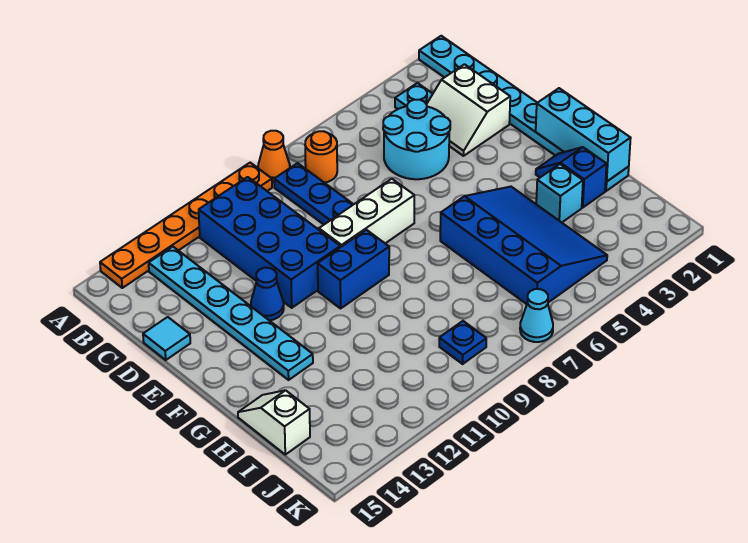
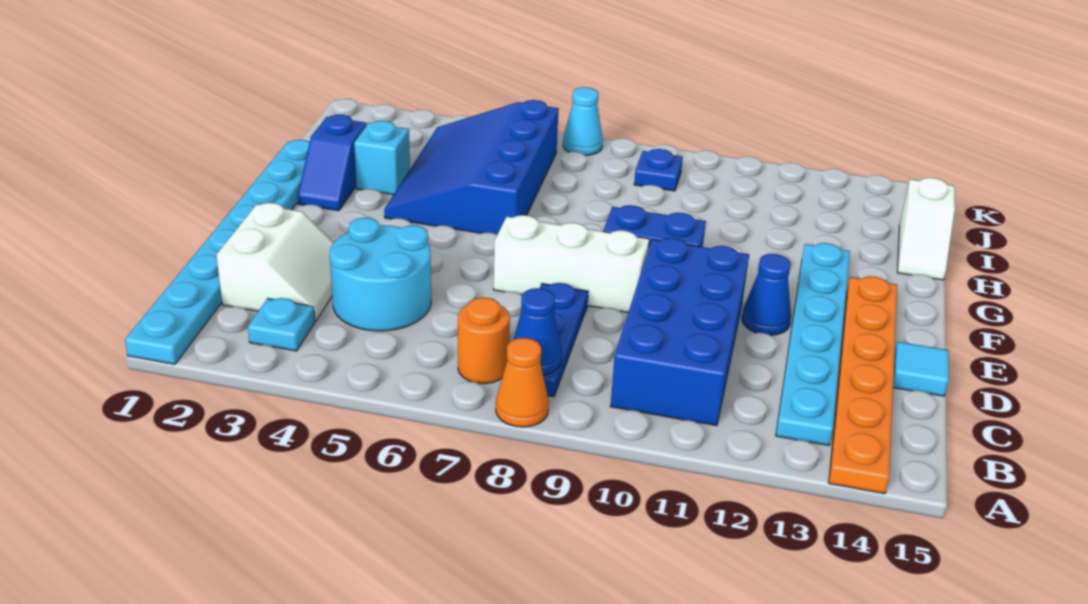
orange plate A9:A14 level 1 -> orange plate A14:F14 level 1
none -> blue cone B8 level 2
cyan brick F1:H1 level 2 -> none

